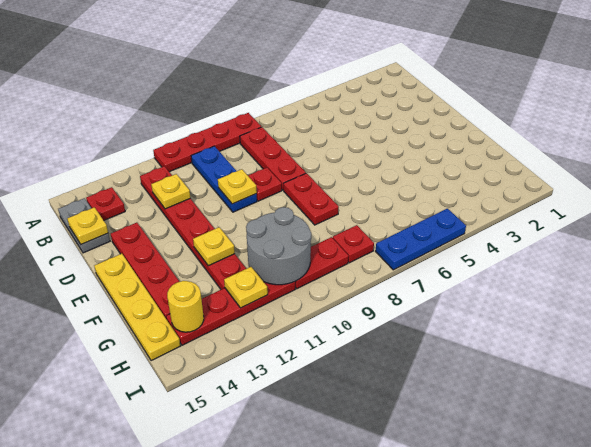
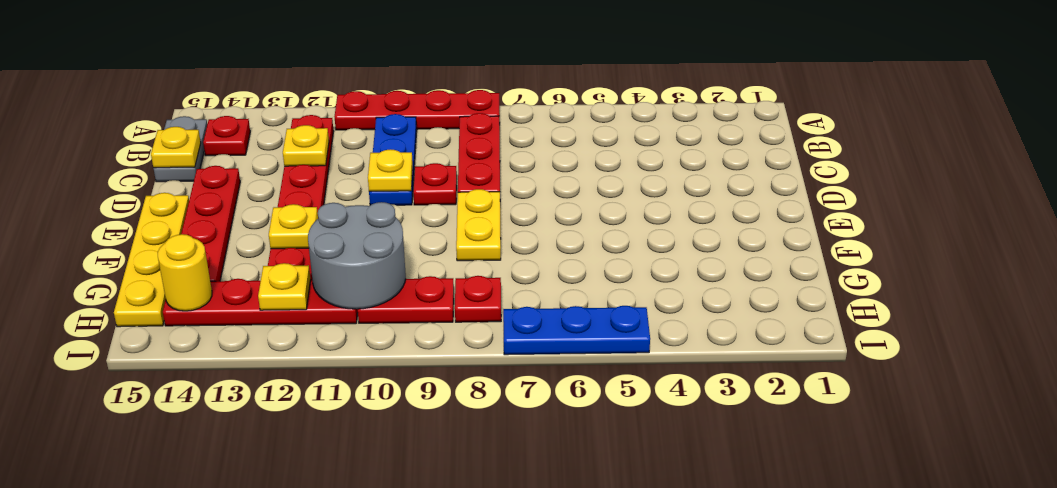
red plate E8:F8 level 1 -> yellow plate E8:F8 level 1

